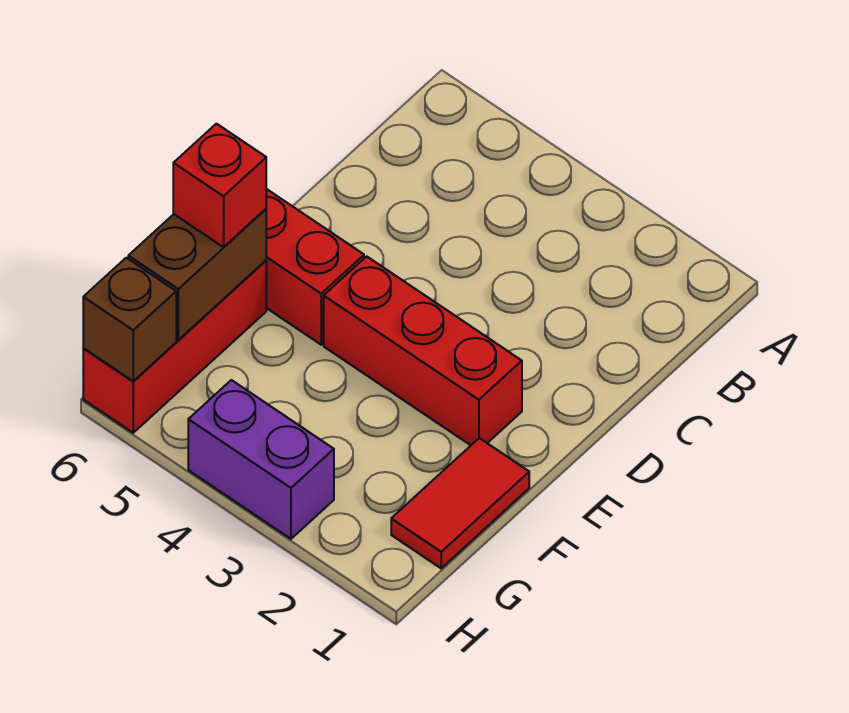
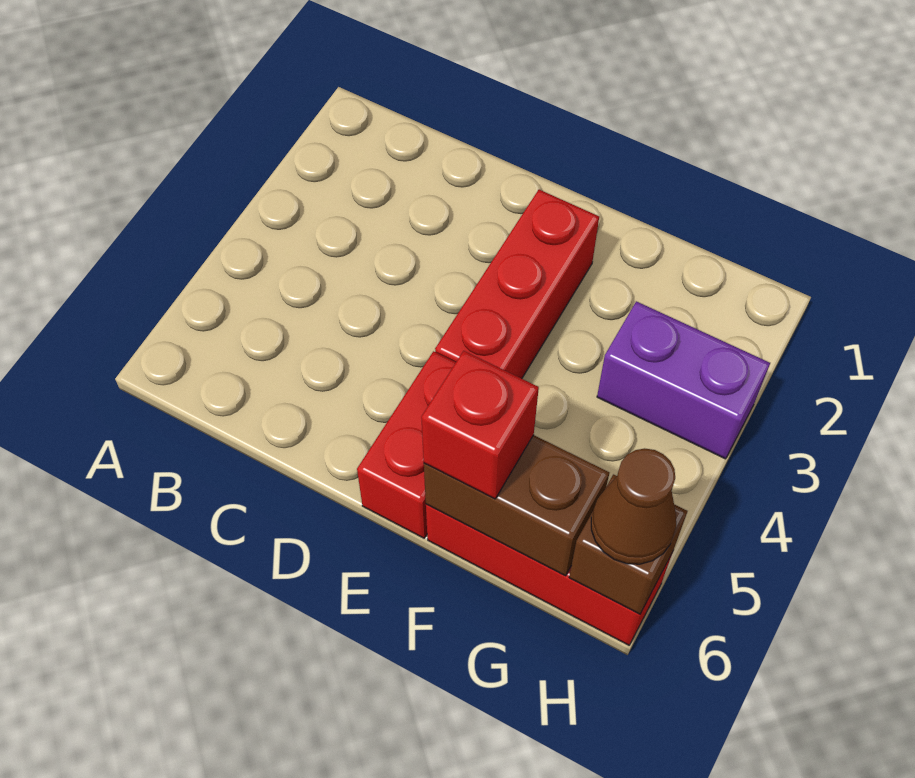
red tile F1:G1 level 1 -> none
purple brick H3:H4 level 1 -> purple brick G3:H3 level 1
none -> brown cone H6 level 3

